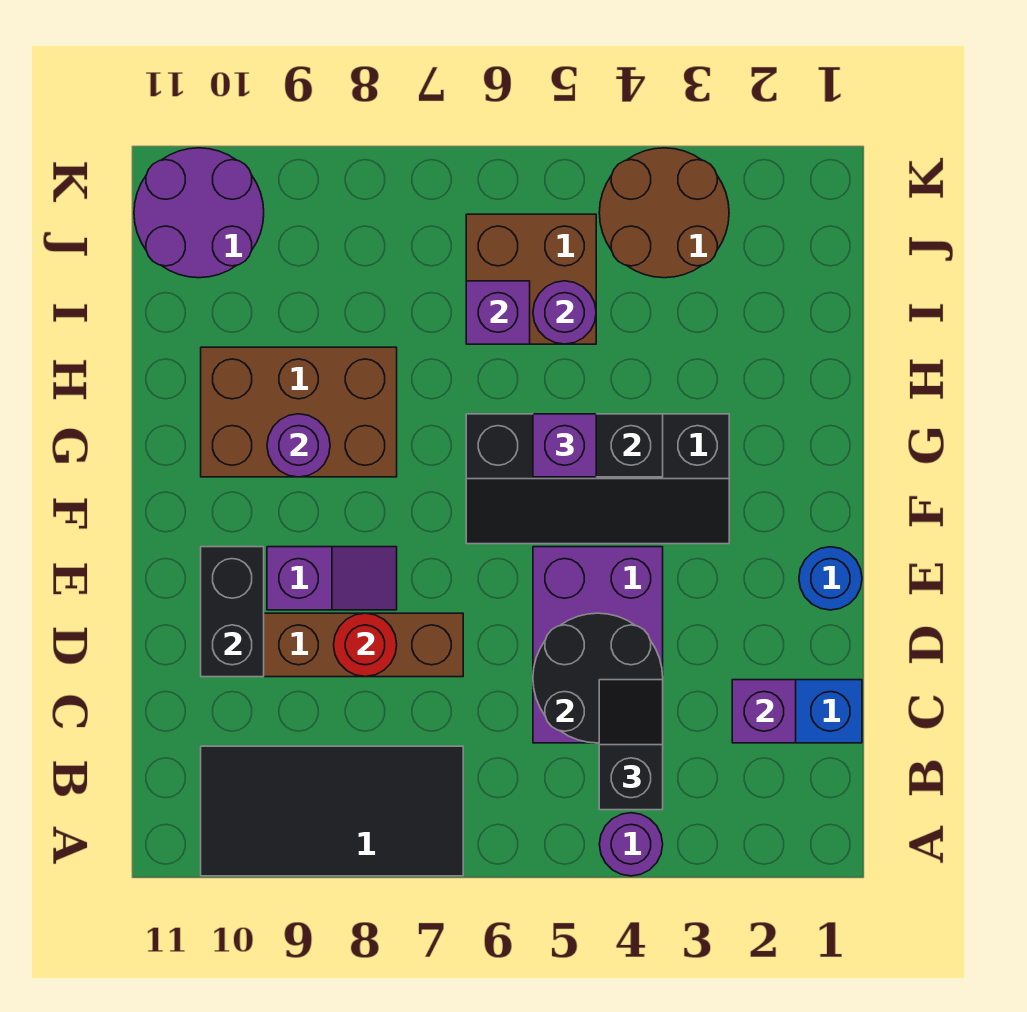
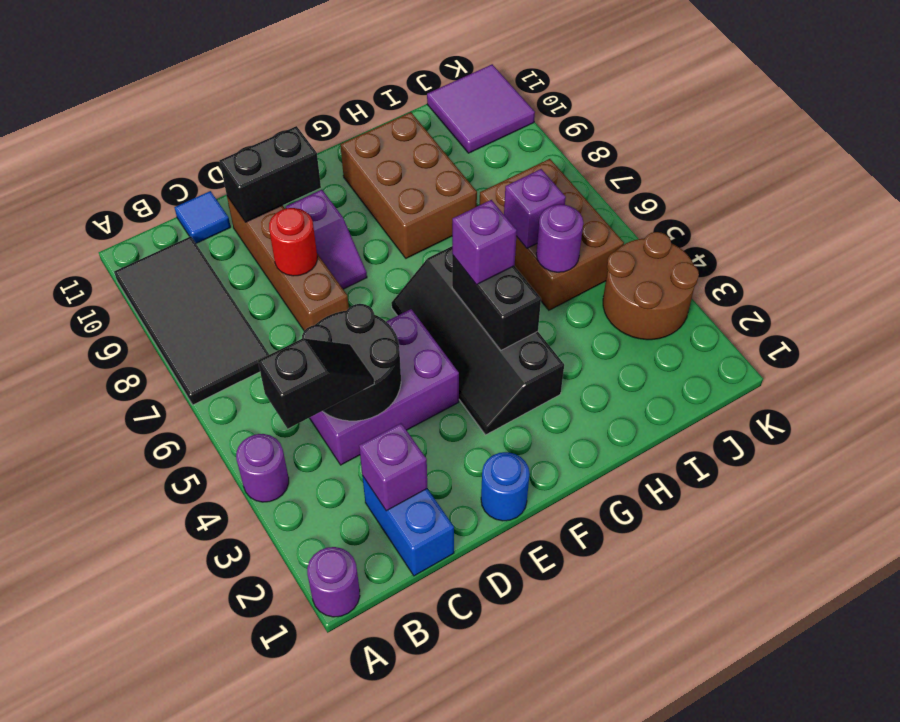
none -> blue tile C11 level 1
purple round brick G9 level 2 -> purple round brick A1 level 1
brown brick I5:J6 level 1 -> brown brick I5:J7 level 1
purple round brick J10:K11 level 1 -> purple tile J10:K11 level 1

